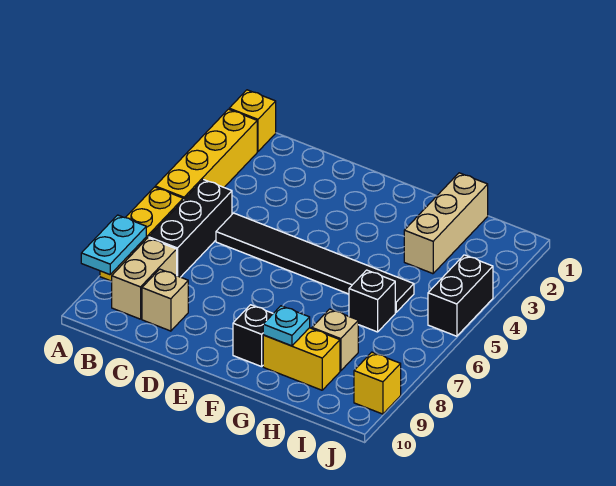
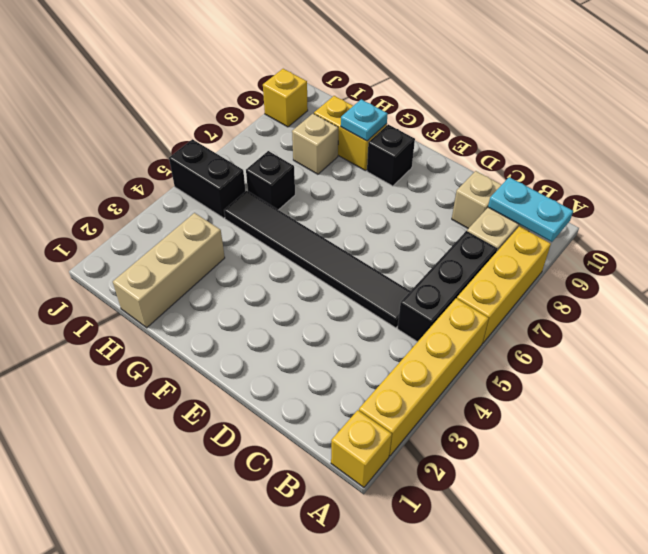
cyan plate A8:A9 level 2 -> cyan plate A9:B9 level 2
black brick J4:J5 level 1 -> black brick I5:J5 level 1

